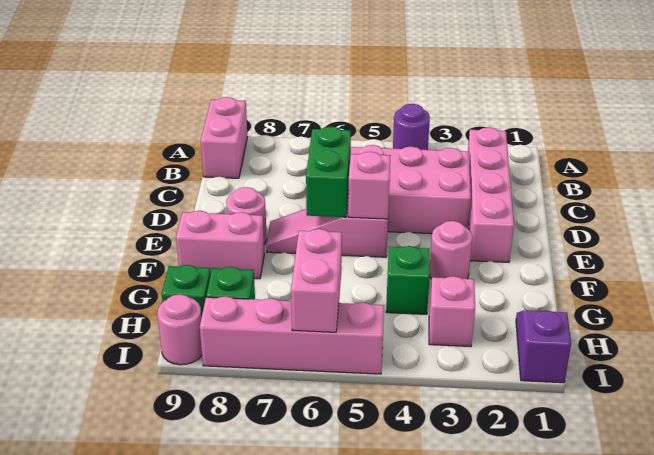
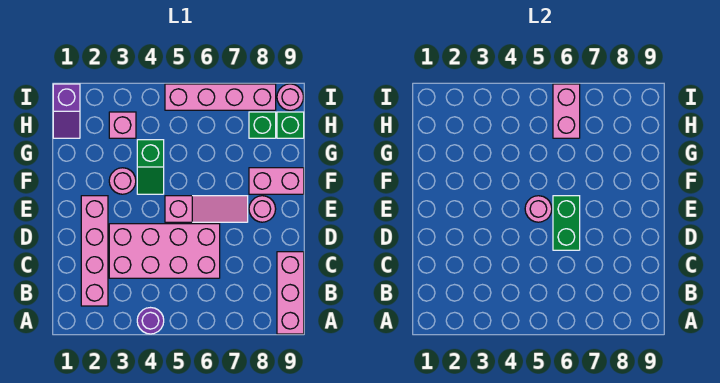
pink brick A9:B9 level 1 -> pink brick A9:C9 level 1
pink brick E5 level 2 -> pink round brick E5 level 2

